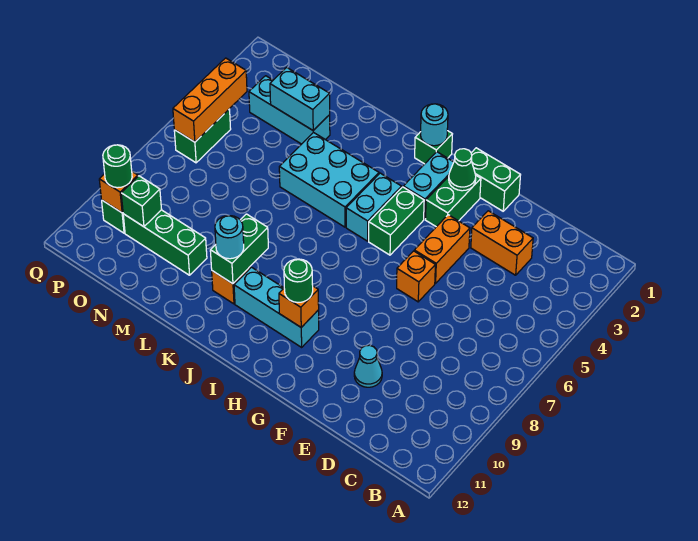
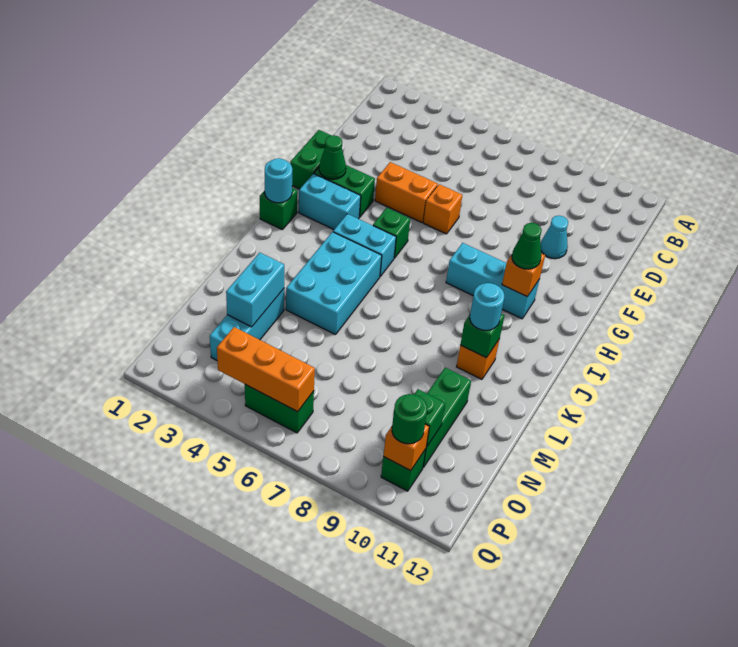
orange brick D3:E3 level 1 -> none
green brick H4:H5 level 1 -> green brick H5 level 1
cyan brick H10:J10 level 1 -> cyan brick H8:H10 level 1
green round brick H10 level 3 -> green cone H10 level 3
green brick K9:K10 level 2 -> green brick K10 level 2

